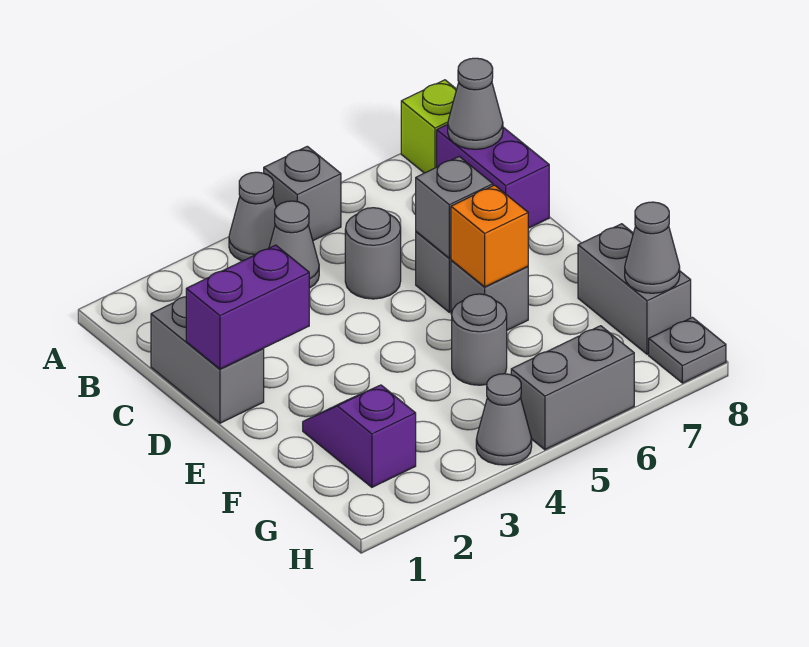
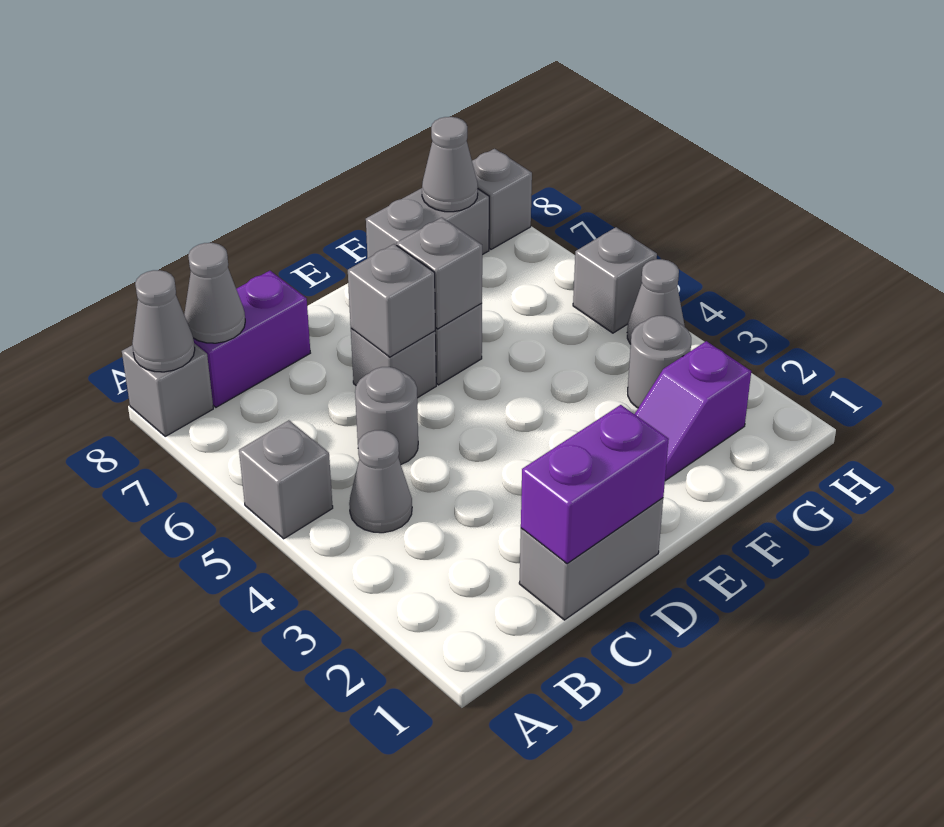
grey cone A4 level 1 -> grey cone A8 level 2
lime brick A8 level 1 -> grey brick A8 level 1
purple brick D1:D2 level 2 -> purple brick C1:D1 level 2
orange brick E6 level 2 -> grey brick E6 level 2
grey round brick F5 level 1 -> grey round brick G3 level 1
grey brick H5:H6 level 1 -> grey brick H5 level 1
grey plate H8 level 1 -> grey brick H8 level 1

